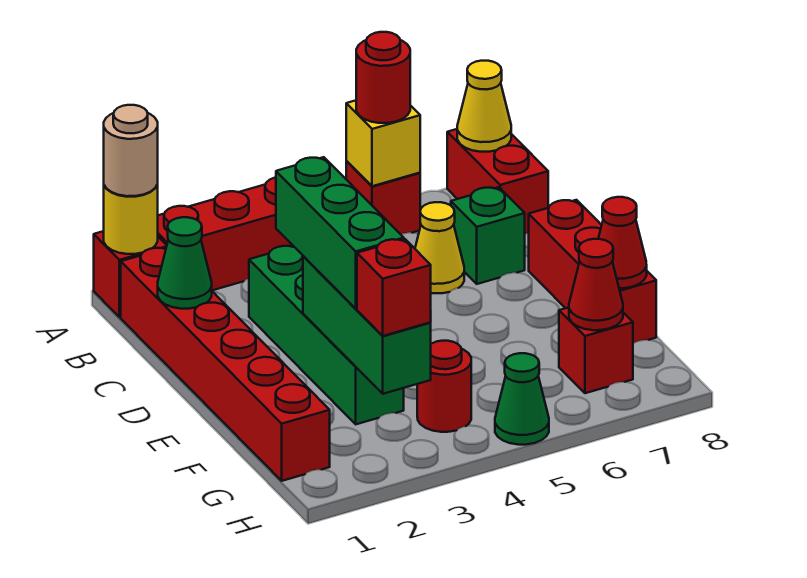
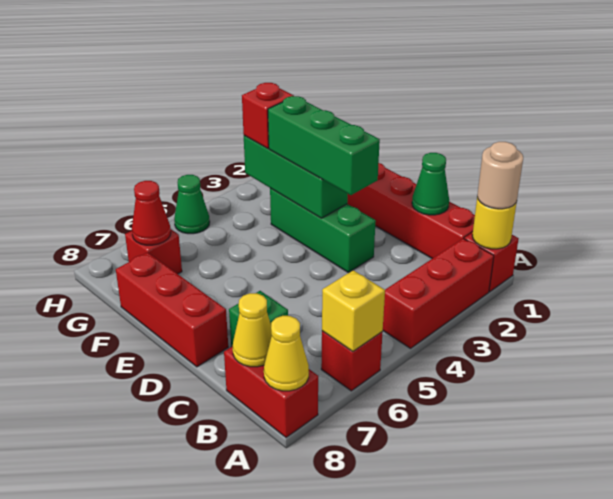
red round brick A6 level 3 -> none
green brick C3:F3 level 1 -> green brick D3:F3 level 1
yellow cone C6 level 1 -> yellow cone B8 level 2
red cone F8 level 2 -> none
red round brick G4 level 1 -> none

